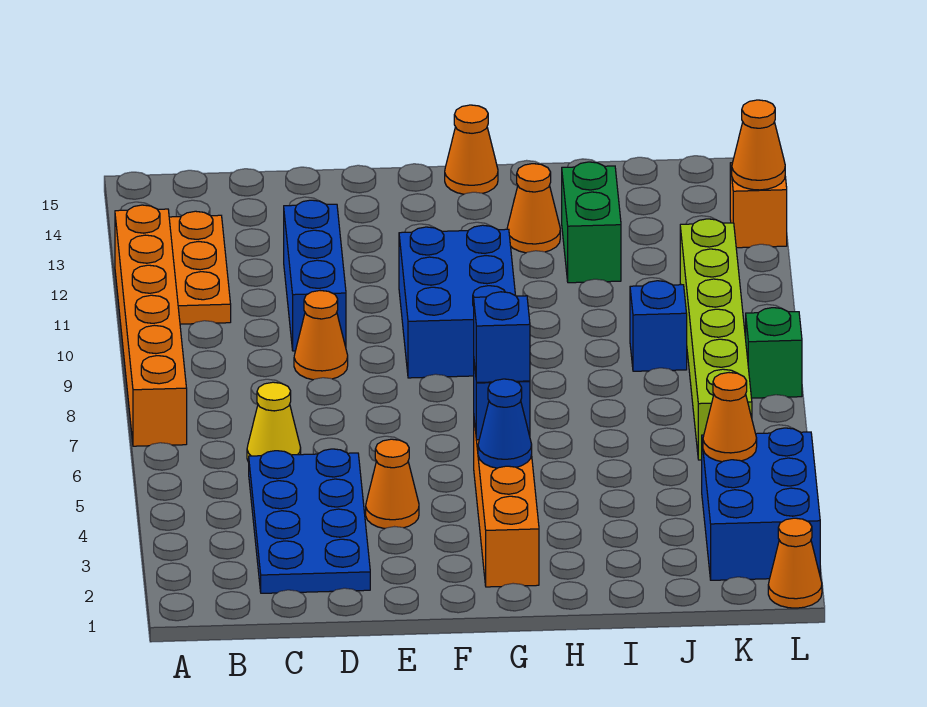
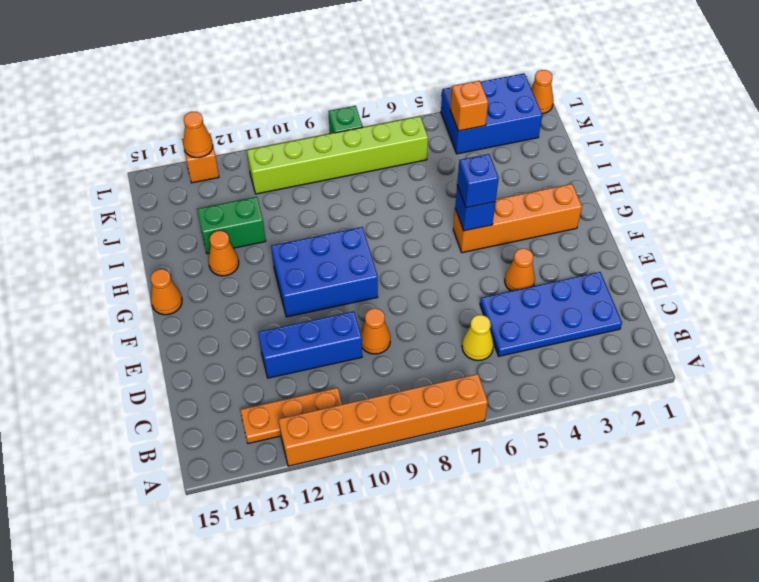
blue cone G4 level 2 -> none
blue brick J9 level 1 -> none
orange cone K4 level 2 -> orange brick K4 level 2

